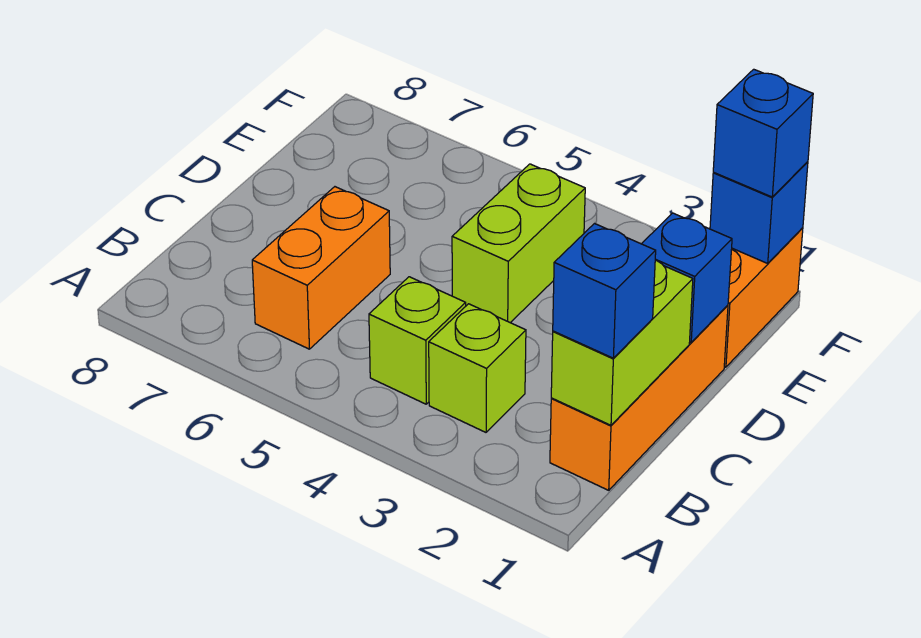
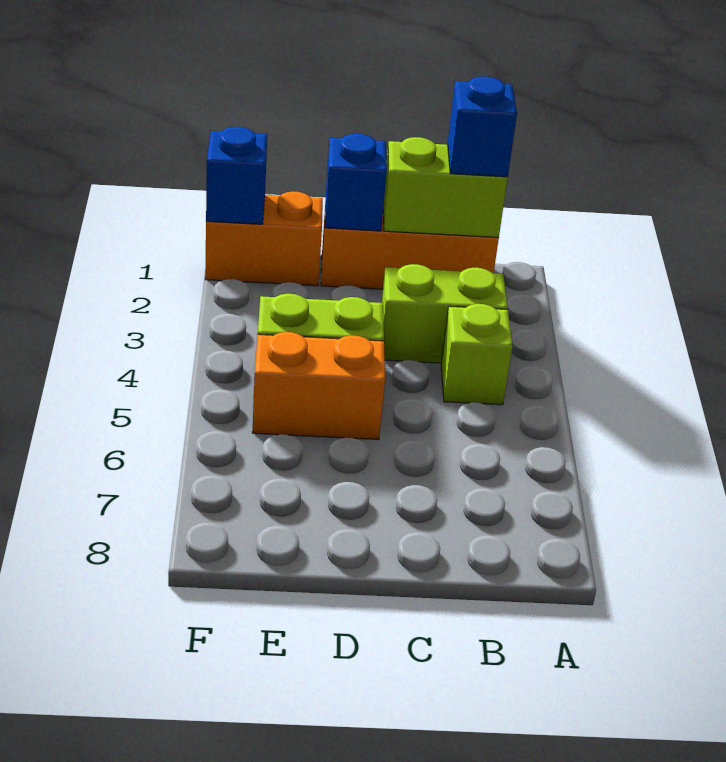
lime brick B3 level 1 -> lime brick B3:C3 level 1
orange brick B6:C6 level 1 -> orange brick D5:E5 level 1
blue brick F1 level 3 -> none

